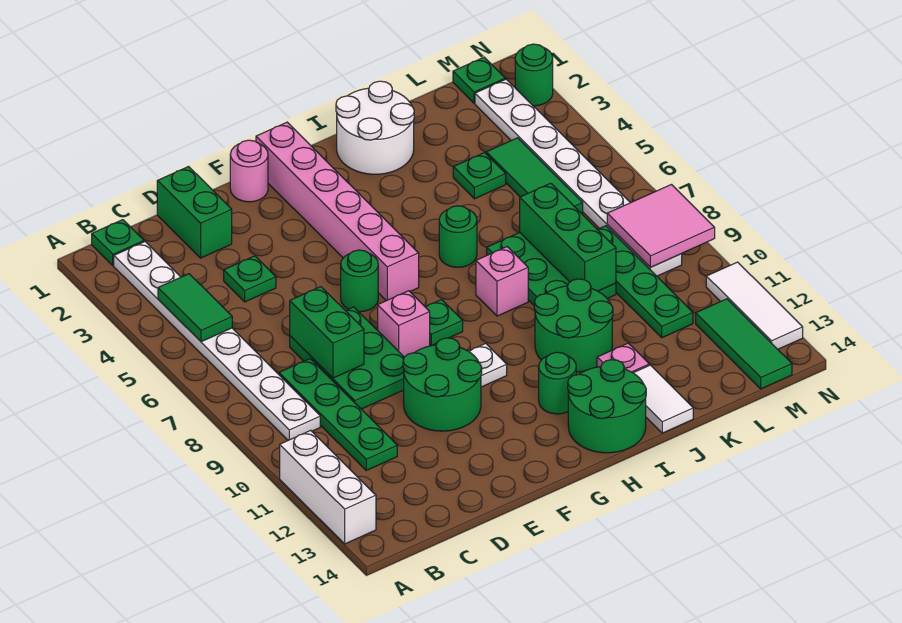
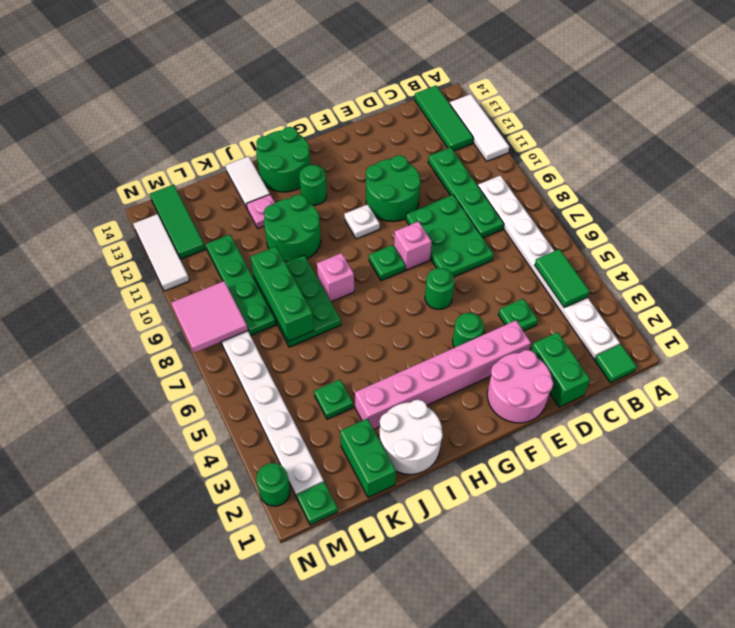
white brick A11:A13 level 1 -> white tile A11:A13 level 1
green plate B1 level 1 -> green tile B1 level 1
green brick D7:D8 level 2 -> green brick K1:K2 level 1
pink round brick F1 level 1 -> pink round brick E1:F2 level 1
pink brick G1:G6 level 1 -> pink brick E3:J3 level 1
green round brick I6 level 1 -> green round brick F4 level 1
green tile L4:L6 level 1 -> green tile B12:B14 level 1

